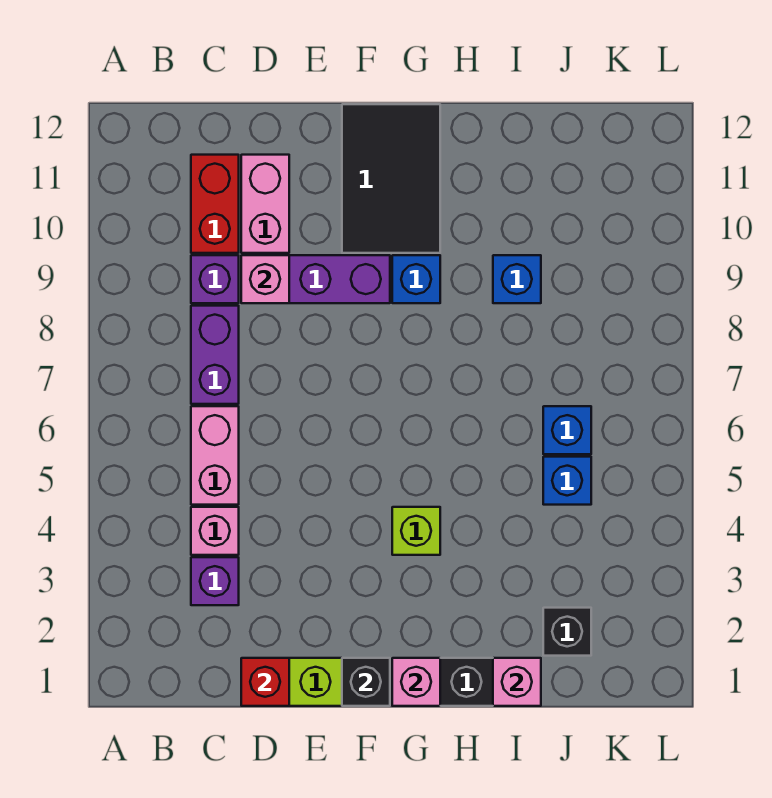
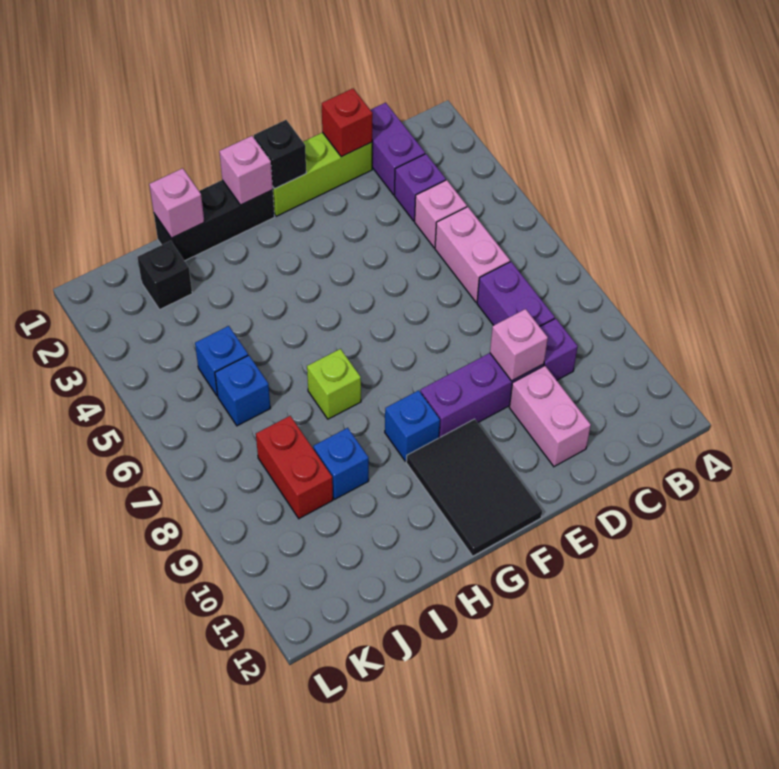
none -> purple brick C1:C2 level 1
red brick C10:C11 level 1 -> red brick J8:J9 level 1
lime brick G4 level 1 -> lime brick H7 level 1

